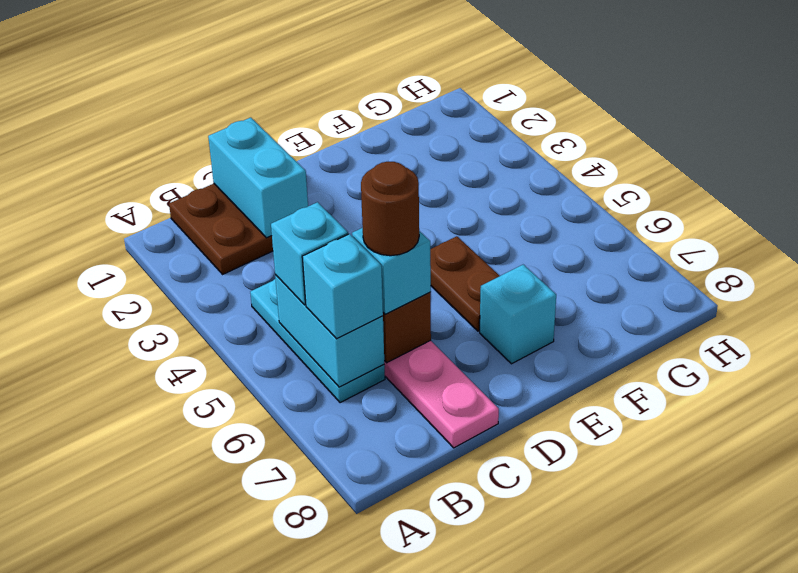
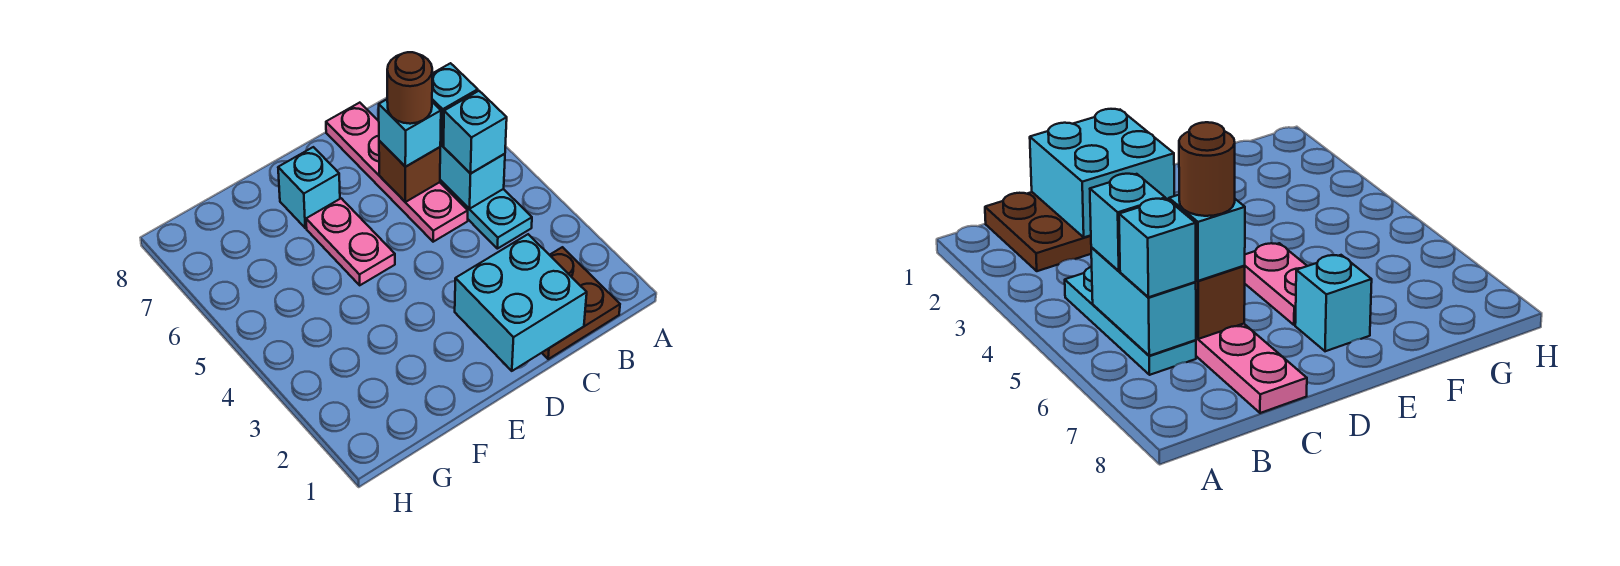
cyan brick C1:C2 level 2 -> cyan brick C1:D2 level 2
brown plate E5:E6 level 1 -> pink plate E5:E6 level 1

